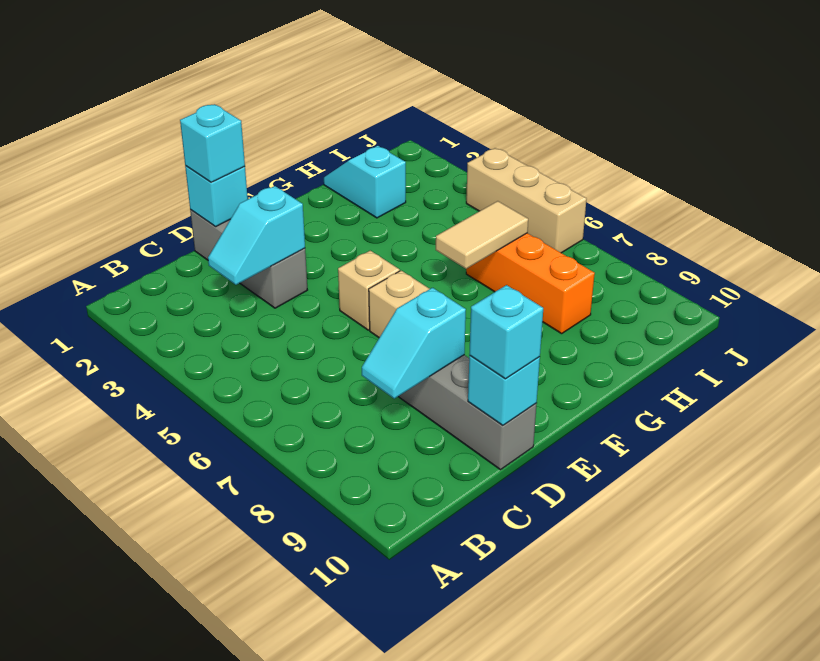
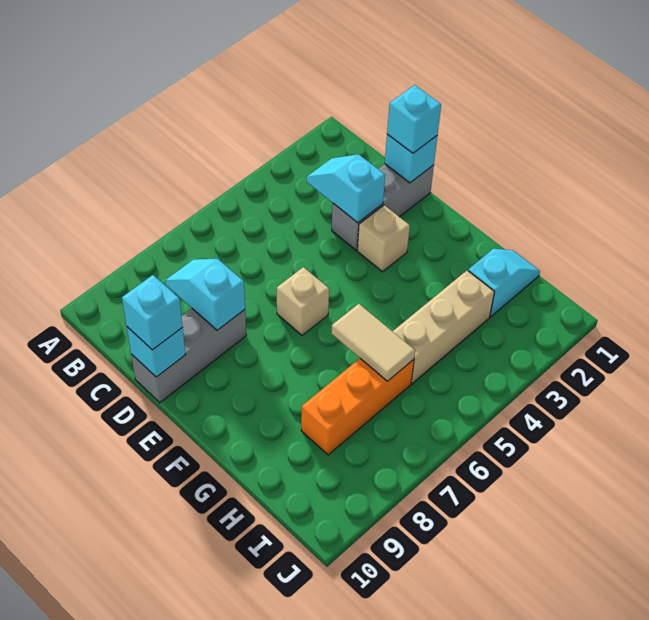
tan brick E5 level 1 -> tan brick E3 level 1
tan brick J4:J6 level 1 -> tan brick H3:H5 level 1

